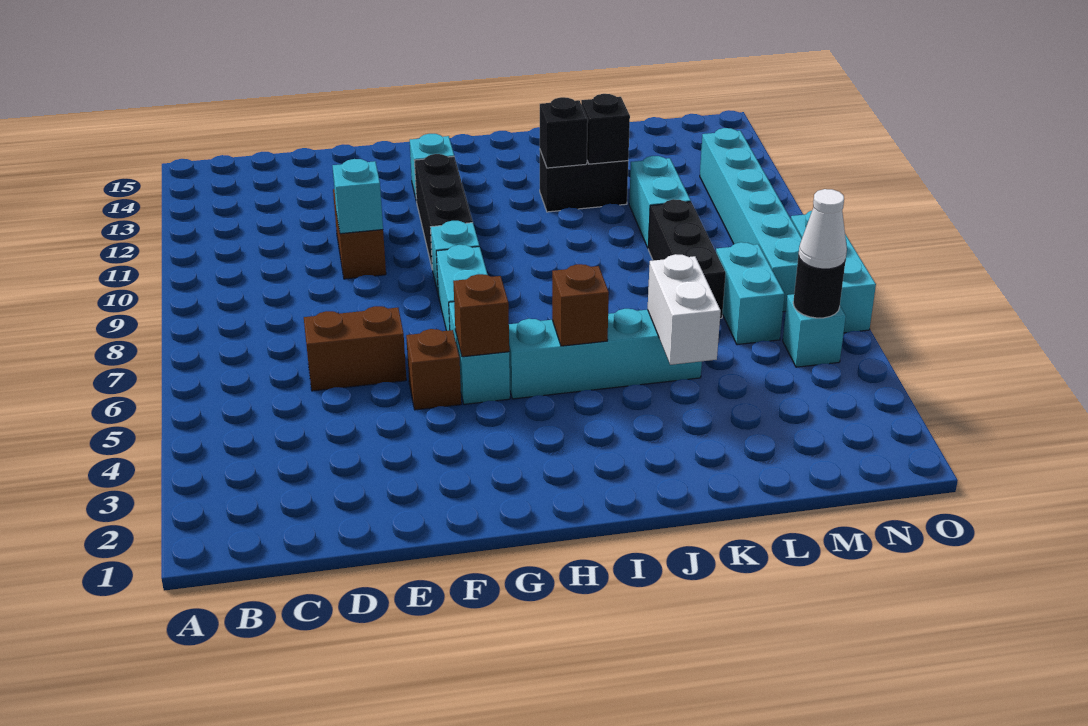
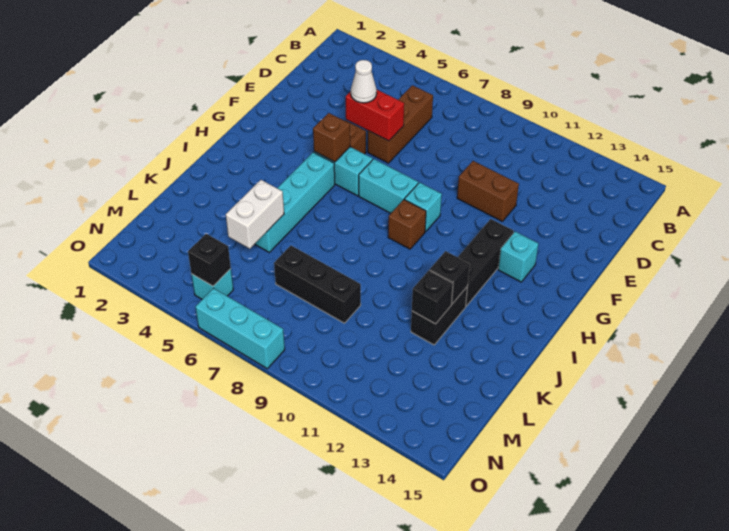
brown brick D6:E6 level 1 -> brown brick C6:E6 level 1
none -> red brick E5:E6 level 2
cyan brick E10 level 2 -> none
black brick G10:G12 level 1 -> black brick G12:I12 level 1
brown brick I5 level 2 -> brown brick H9 level 1
white brick K4:K5 level 2 -> white brick K5:L5 level 2
cyan brick L10:L11 level 1 -> none
cyan brick M6:M7 level 1 -> none
black round brick N5 level 2 -> black brick N5 level 2
white cone N5 level 3 -> white cone E5 level 3
cyan brick N7:N12 level 1 -> none

